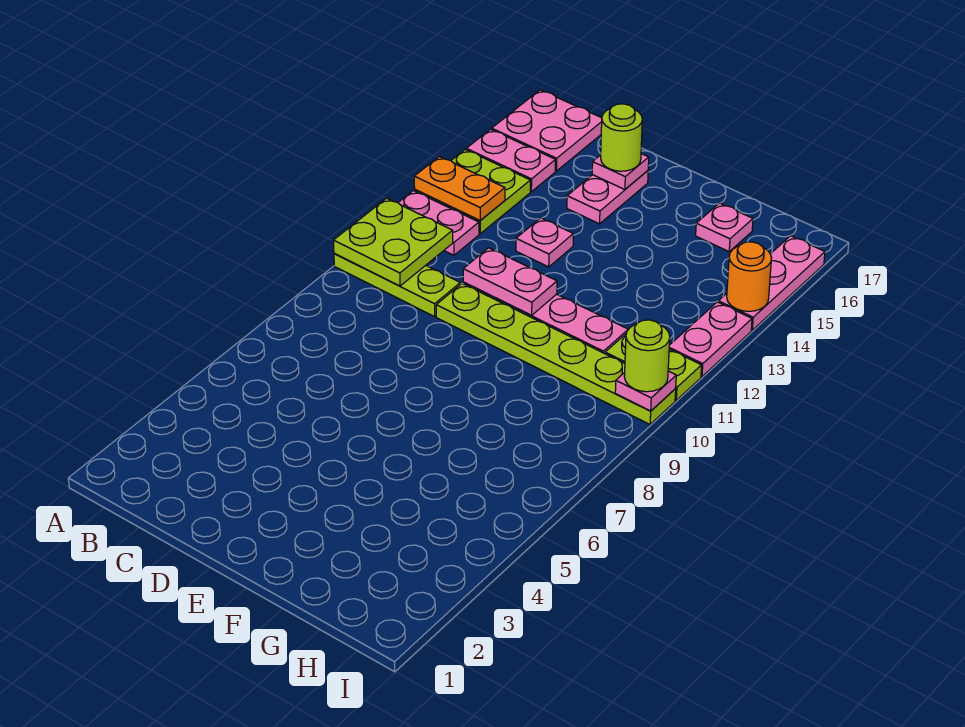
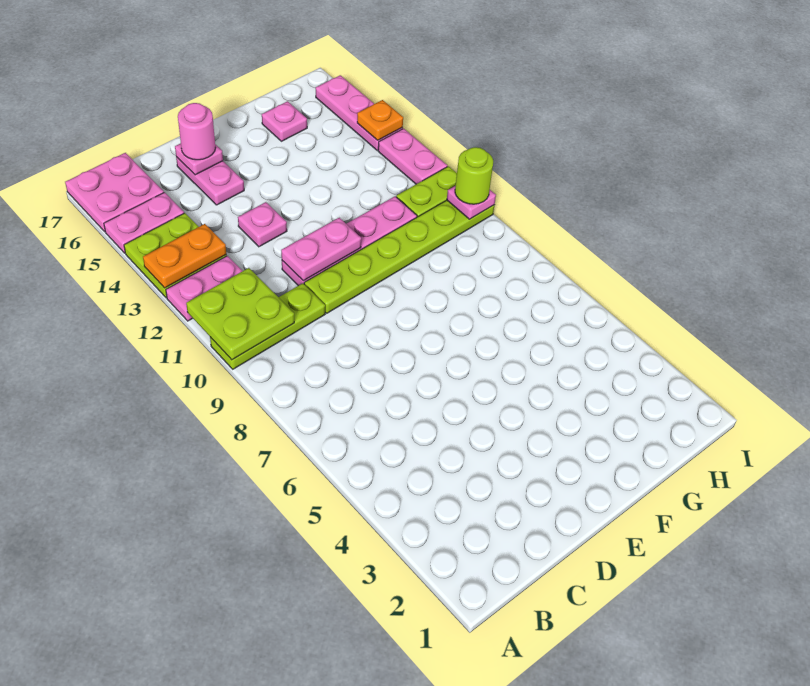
lime round brick D16 level 3 -> pink round brick D16 level 3
orange round brick I14 level 2 -> orange plate I14 level 2

